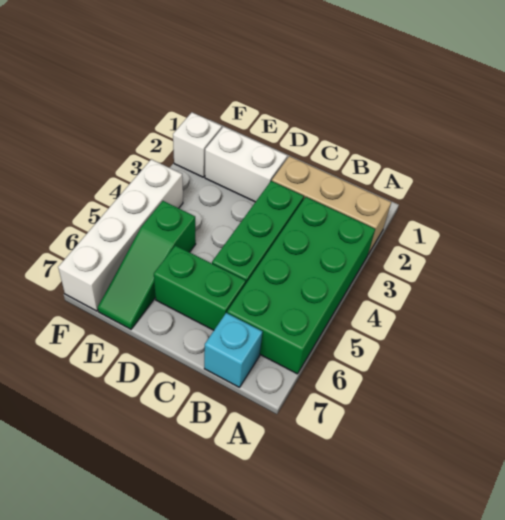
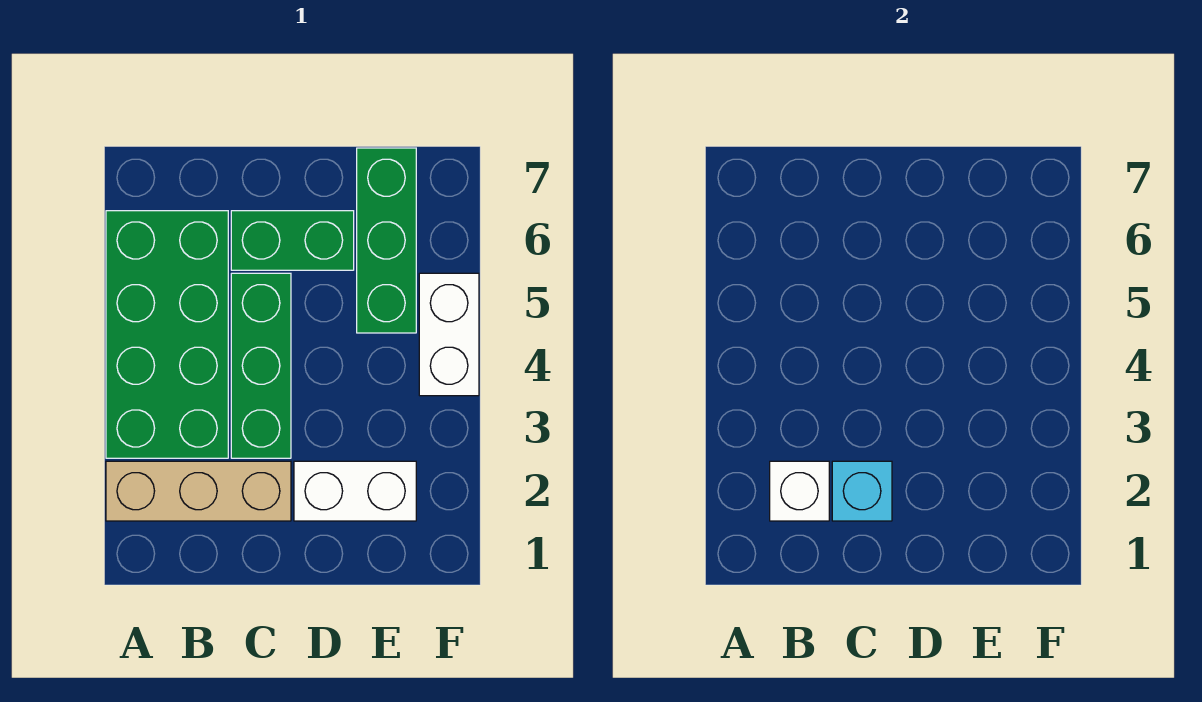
cyan brick B7 level 1 -> cyan brick C2 level 2
green slope E5:E7 level 1 top 5 -> green brick E5:E7 level 1
white brick F2 level 1 -> white brick B2 level 2
white brick F4:F7 level 1 -> white brick F4:F5 level 1

